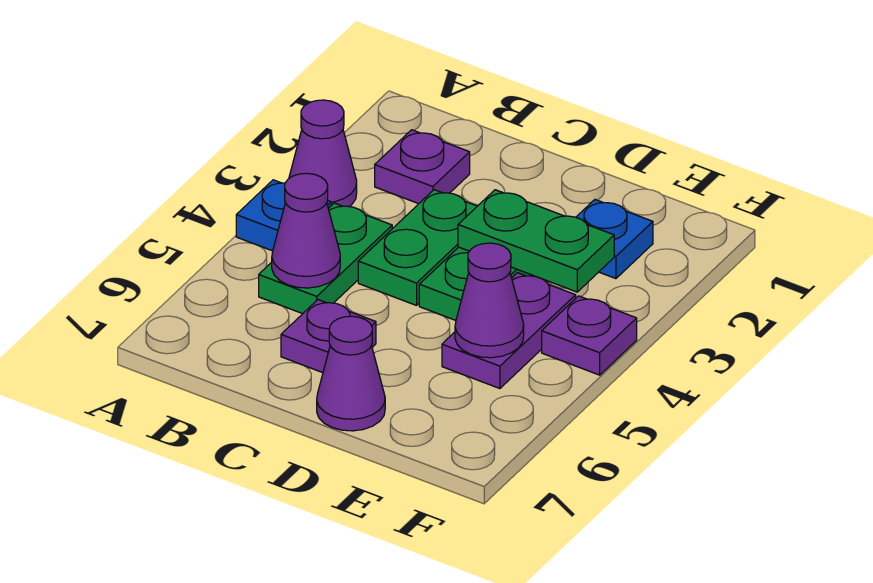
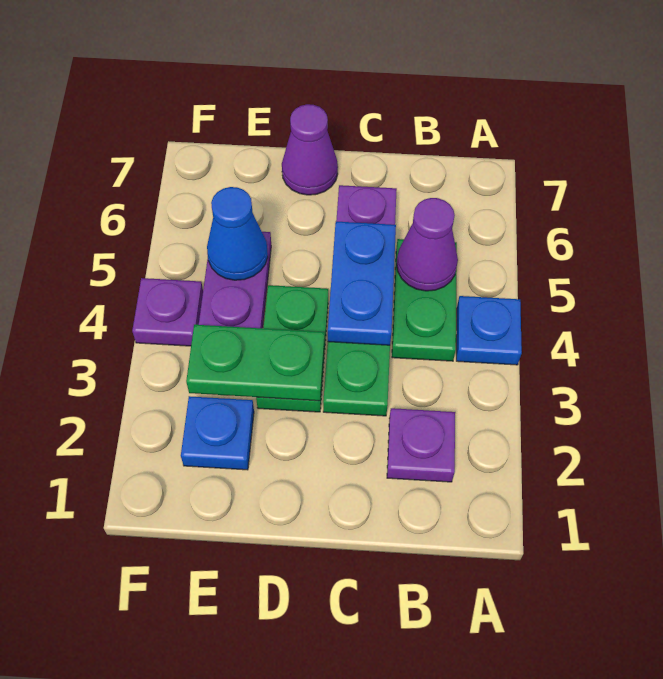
purple cone A3 level 1 -> none
none -> blue plate C4:C5 level 2
purple cone E5 level 2 -> blue cone E5 level 2

